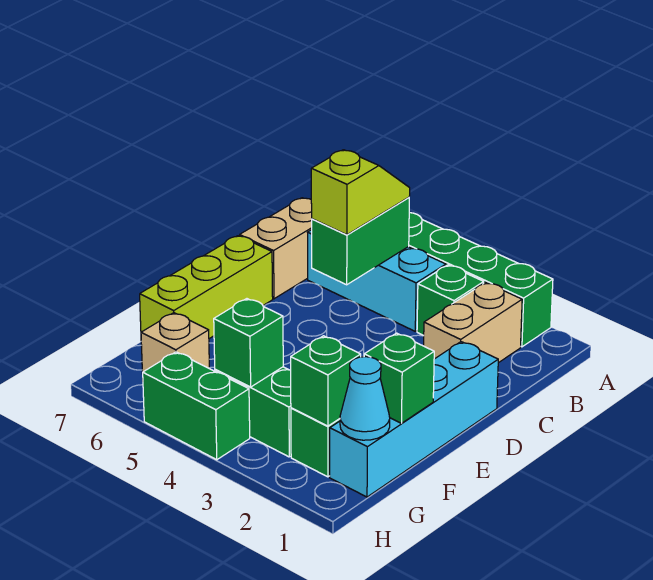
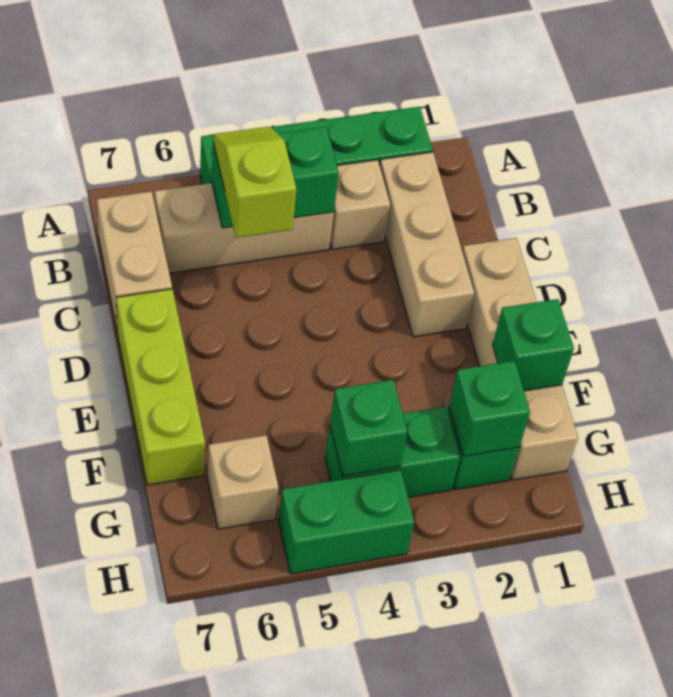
tan brick B2:C2 level 1 -> tan brick B2:D2 level 1
green brick B3 level 1 -> tan brick B3 level 1
cyan brick B4:B6 level 1 -> tan brick B4:B6 level 1
green brick B5:C5 level 2 -> green brick B4:B5 level 2
cyan brick D1:G1 level 1 -> tan brick D1:G1 level 1
cyan cone G1 level 2 -> none

